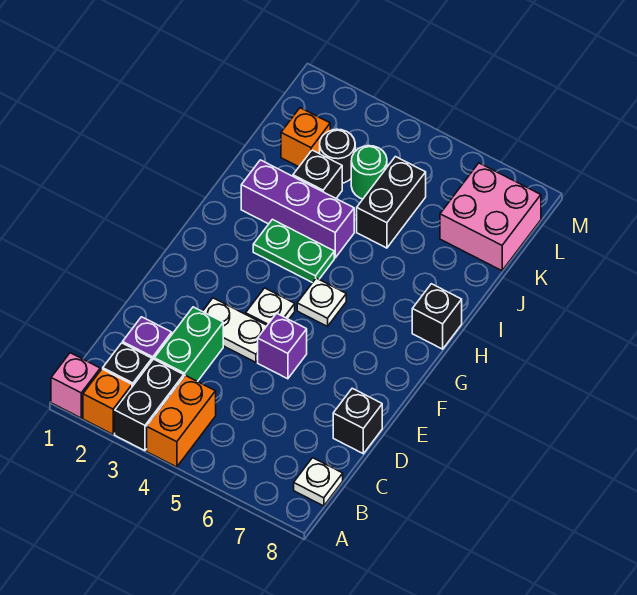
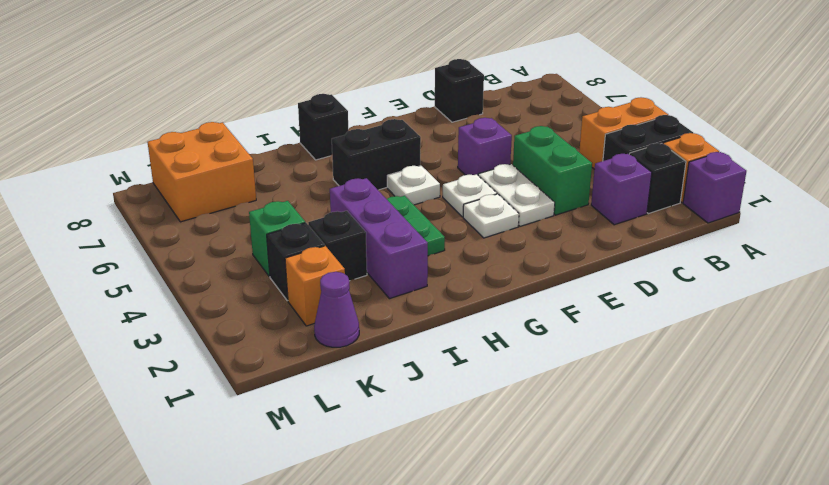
pink brick A1 level 1 -> purple brick A1 level 1
white plate B8 level 1 -> white plate F3 level 1
green brick C3:D3 level 1 -> green brick D3:D4 level 1
black brick J5:K5 level 1 -> black brick G6:H6 level 1
none -> purple cone K1 level 1
black round brick K3 level 1 -> black brick K3 level 1
green round brick K4 level 1 -> green brick K4 level 1
pink brick K7:L8 level 1 -> orange brick K7:L8 level 1

